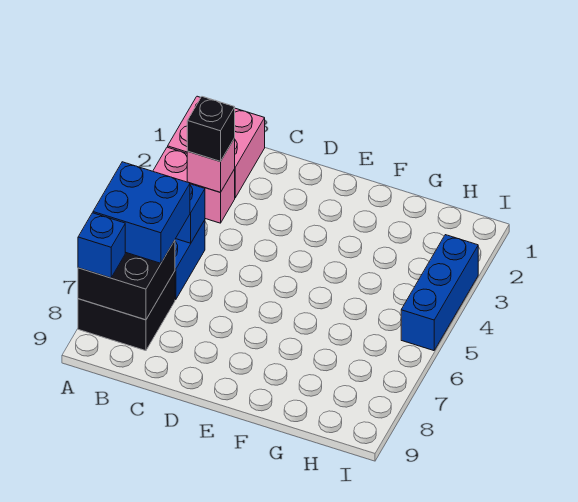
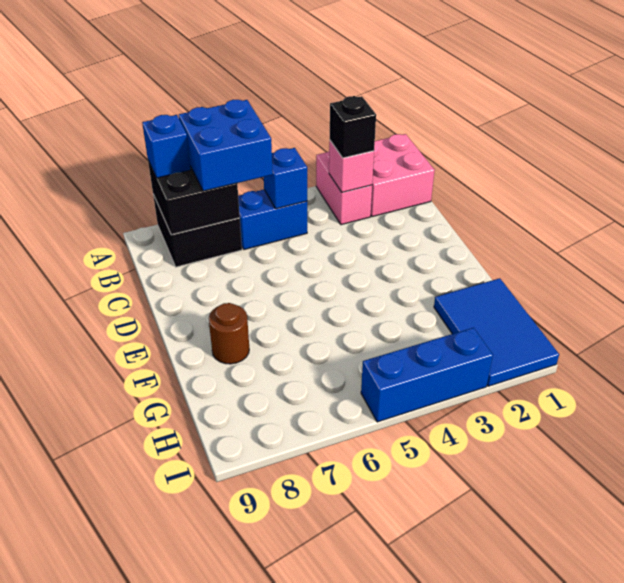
none -> brown round brick F8 level 1
none -> blue tile G1:I2 level 1

